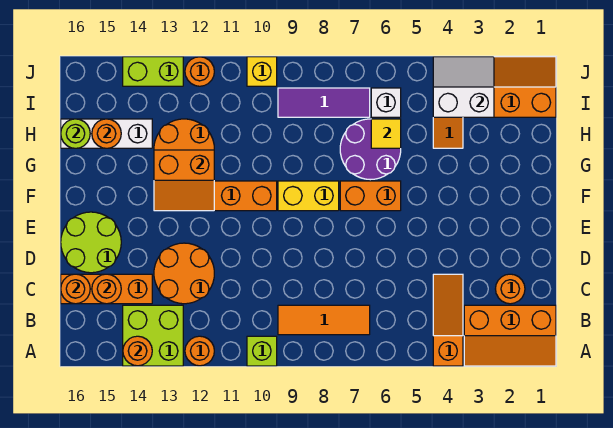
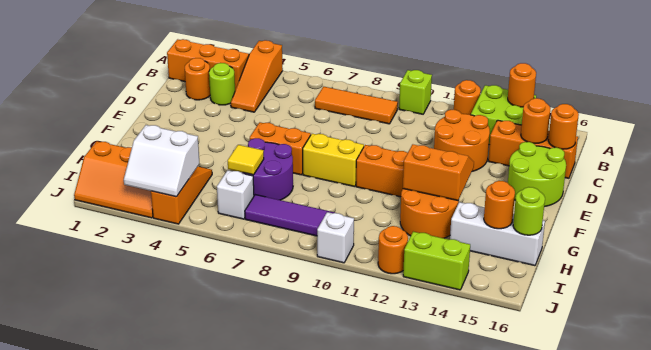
none -> lime round brick C3 level 1
yellow brick J10 level 1 -> white brick J10 level 1

